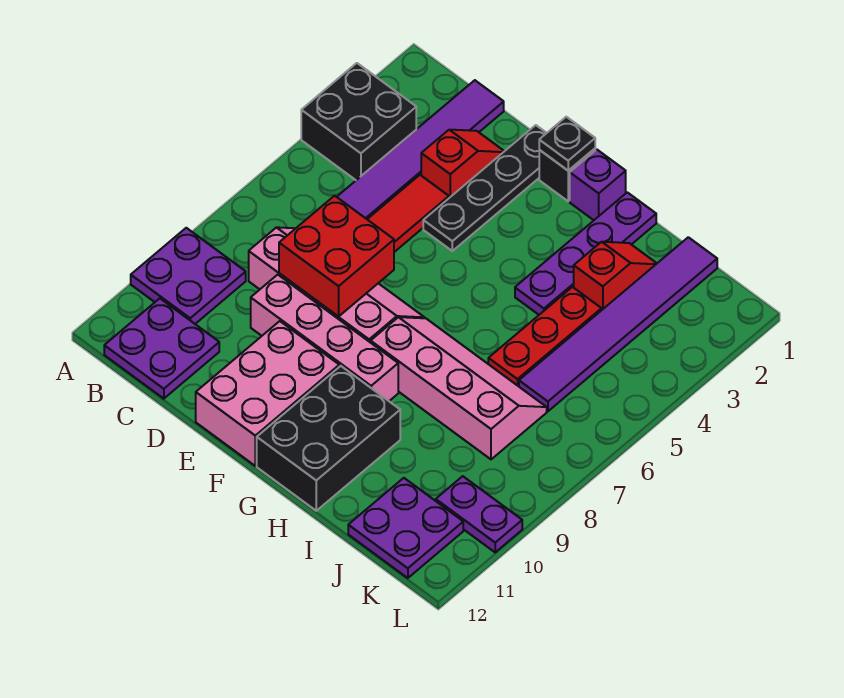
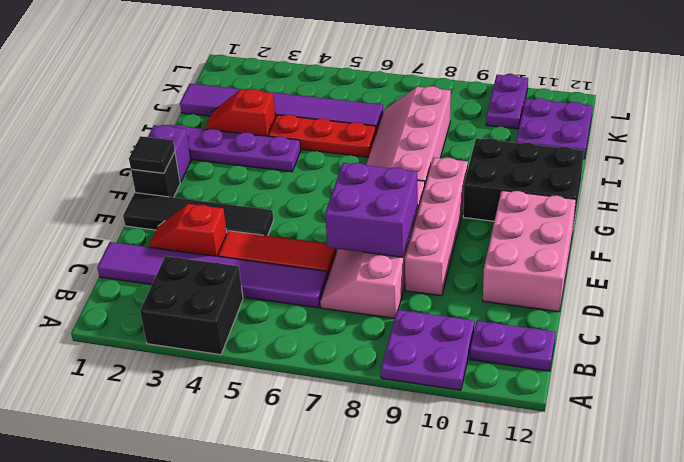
purple plate B11:C12 level 1 -> purple plate B11:B12 level 1
red brick D7:E8 level 2 -> purple brick D7:E8 level 2
black plate E1:E4 level 1 -> black tile E1:E4 level 1
pink brick E10:F12 level 1 -> pink brick D11:F12 level 1
black plate F1 level 2 -> black tile F1 level 2

